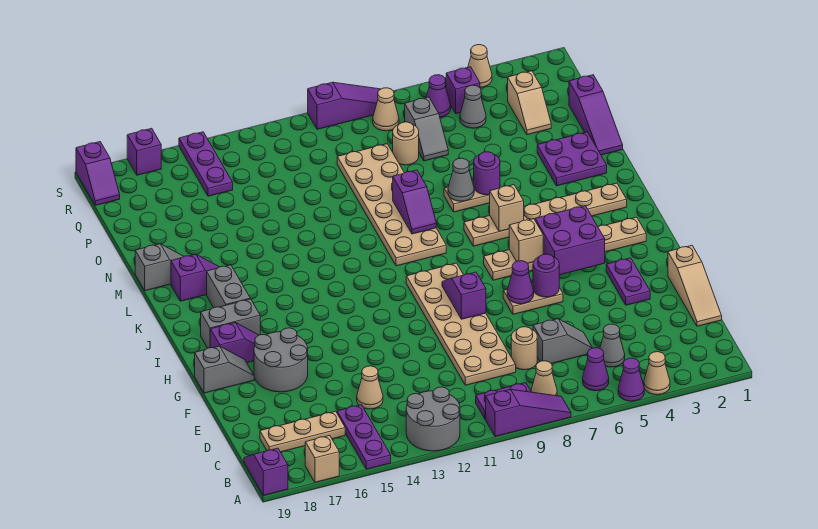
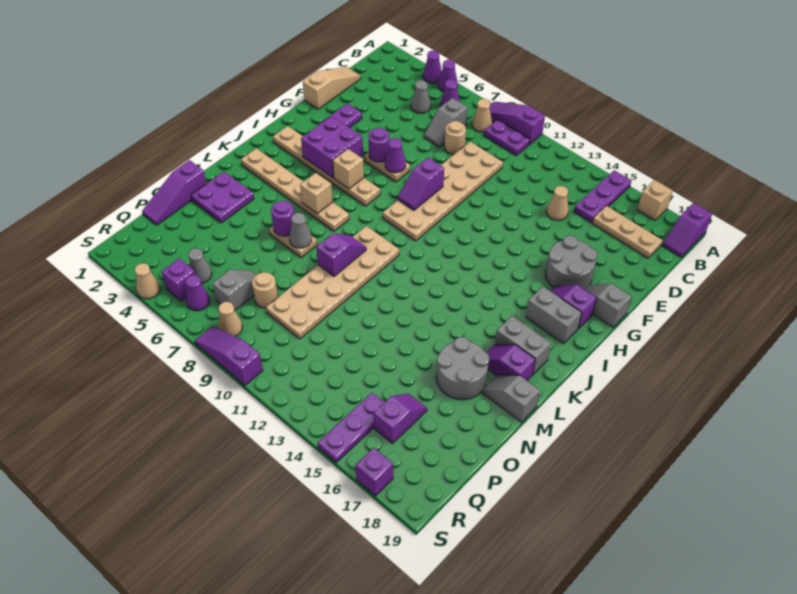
tan cone A4 level 1 -> purple cone A4 level 1
grey round brick A12:B13 level 1 -> grey round brick M16:N17 level 1
grey slope D6:D7 level 1 top 7 -> grey slope C7:D7 level 1 top C
grey brick J17:K17 level 1 -> grey brick K17:K18 level 1
purple slope N1:P1 level 1 top P -> purple slope N1:P1 level 1 top N
tan slope P3:Q3 level 1 top Q -> none
purple slope R19:S19 level 1 top S -> purple slope P16:Q16 level 1 top Q

